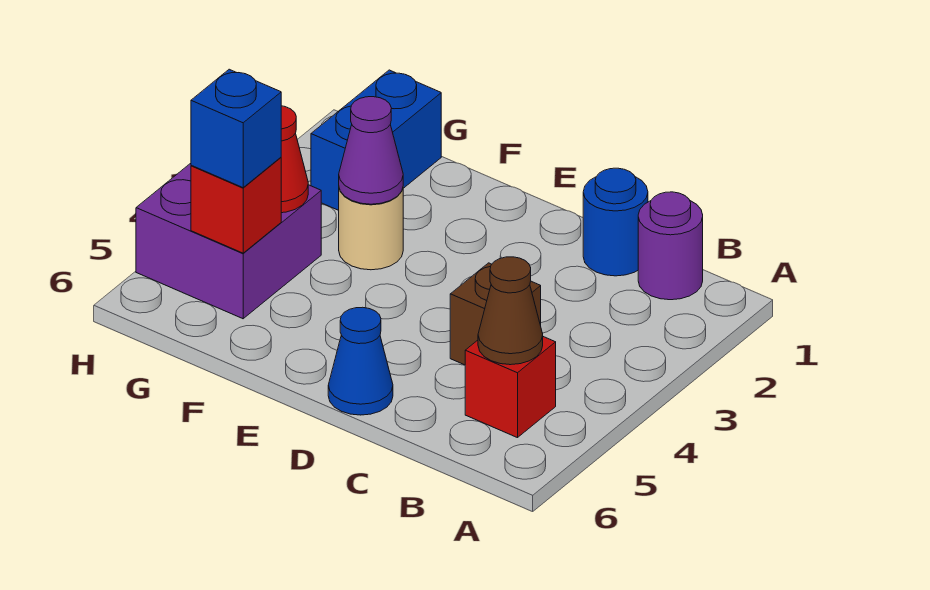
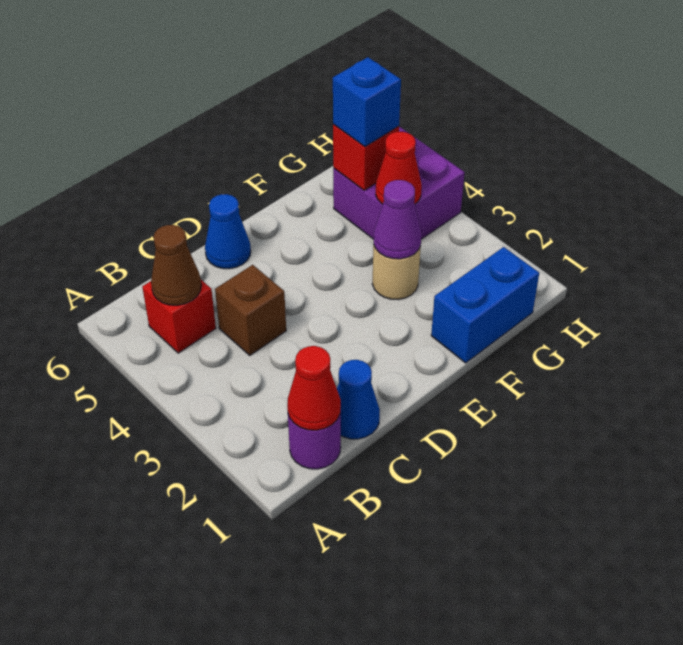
none -> red cone B1 level 2
blue round brick C1 level 1 -> blue cone C1 level 1
blue brick G1:G2 level 1 -> blue brick F1:G1 level 1

